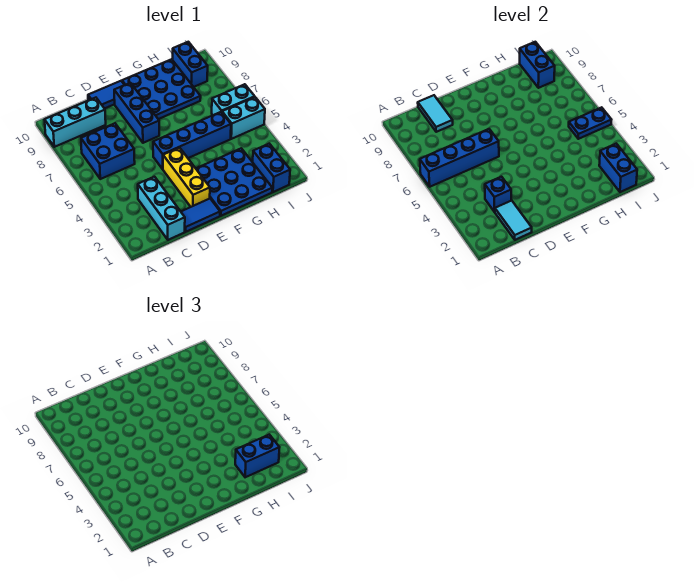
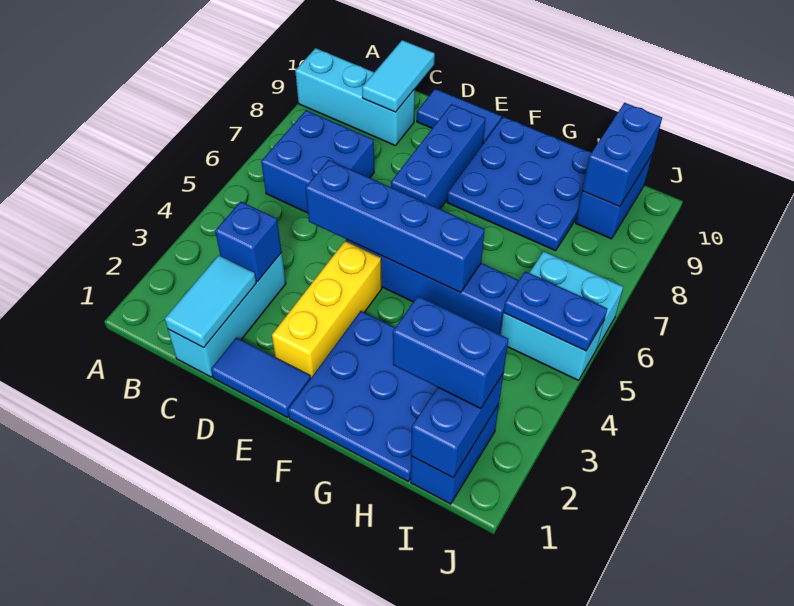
blue brick A6:D6 level 2 -> blue brick D5:G5 level 2

